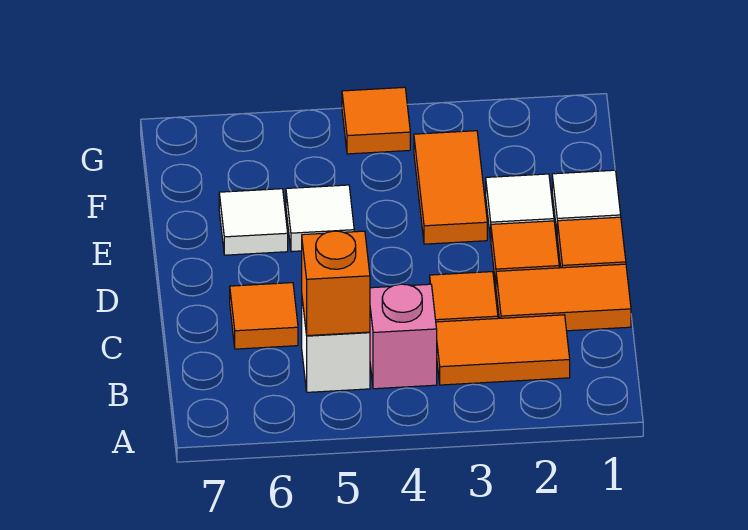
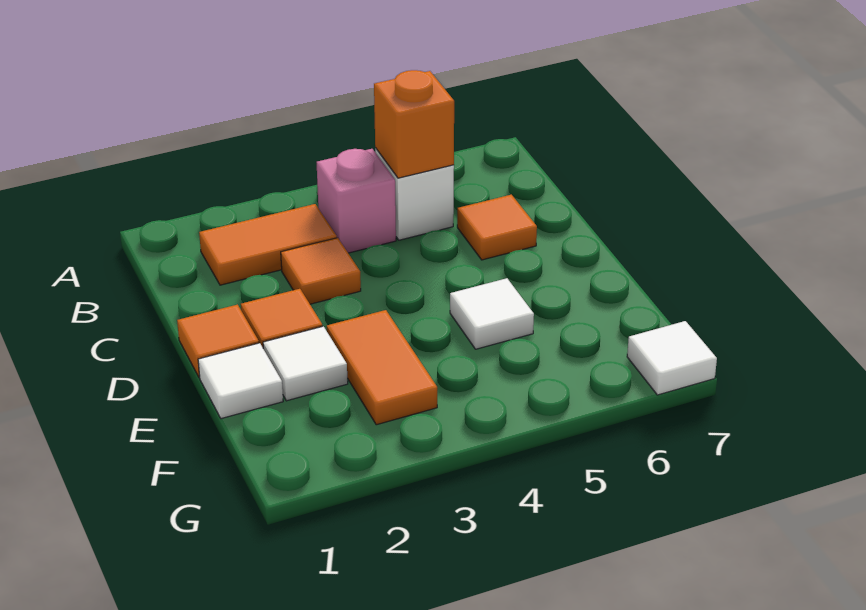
orange tile C1:C2 level 1 -> none
white tile E6 level 1 -> white tile G7 level 1
orange tile G4 level 1 -> none

